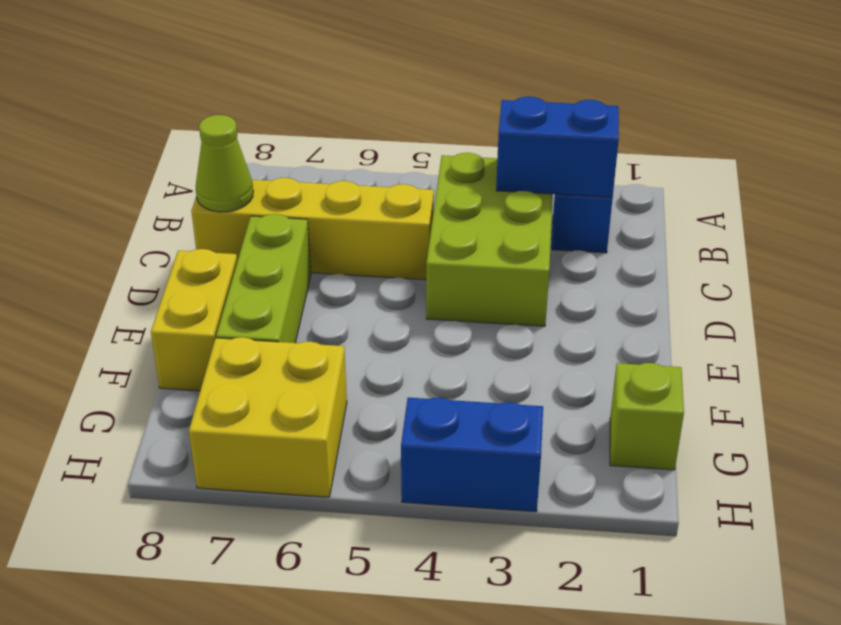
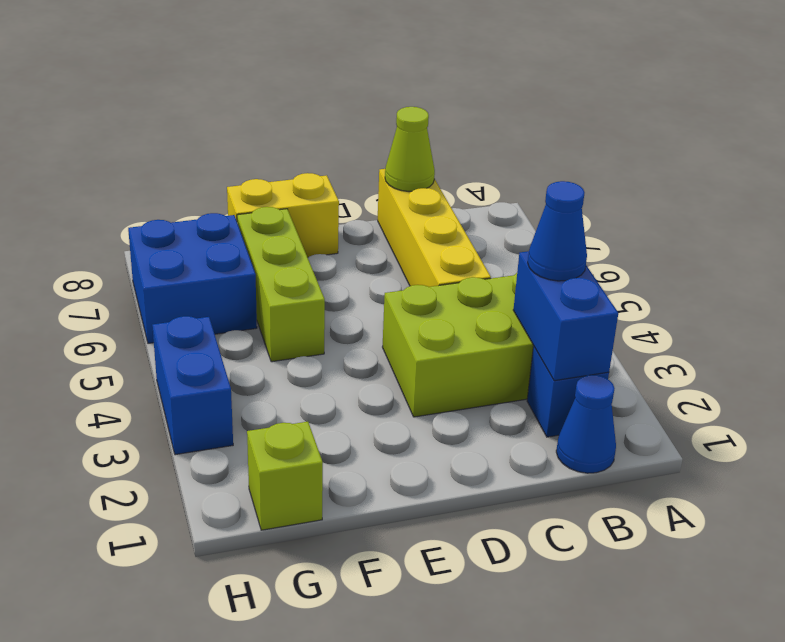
none -> blue cone B1 level 1
none -> blue cone B3 level 3
lime brick D7:F7 level 1 -> lime brick F5:F7 level 1
yellow brick G6:H7 level 1 -> blue brick G6:H7 level 1

